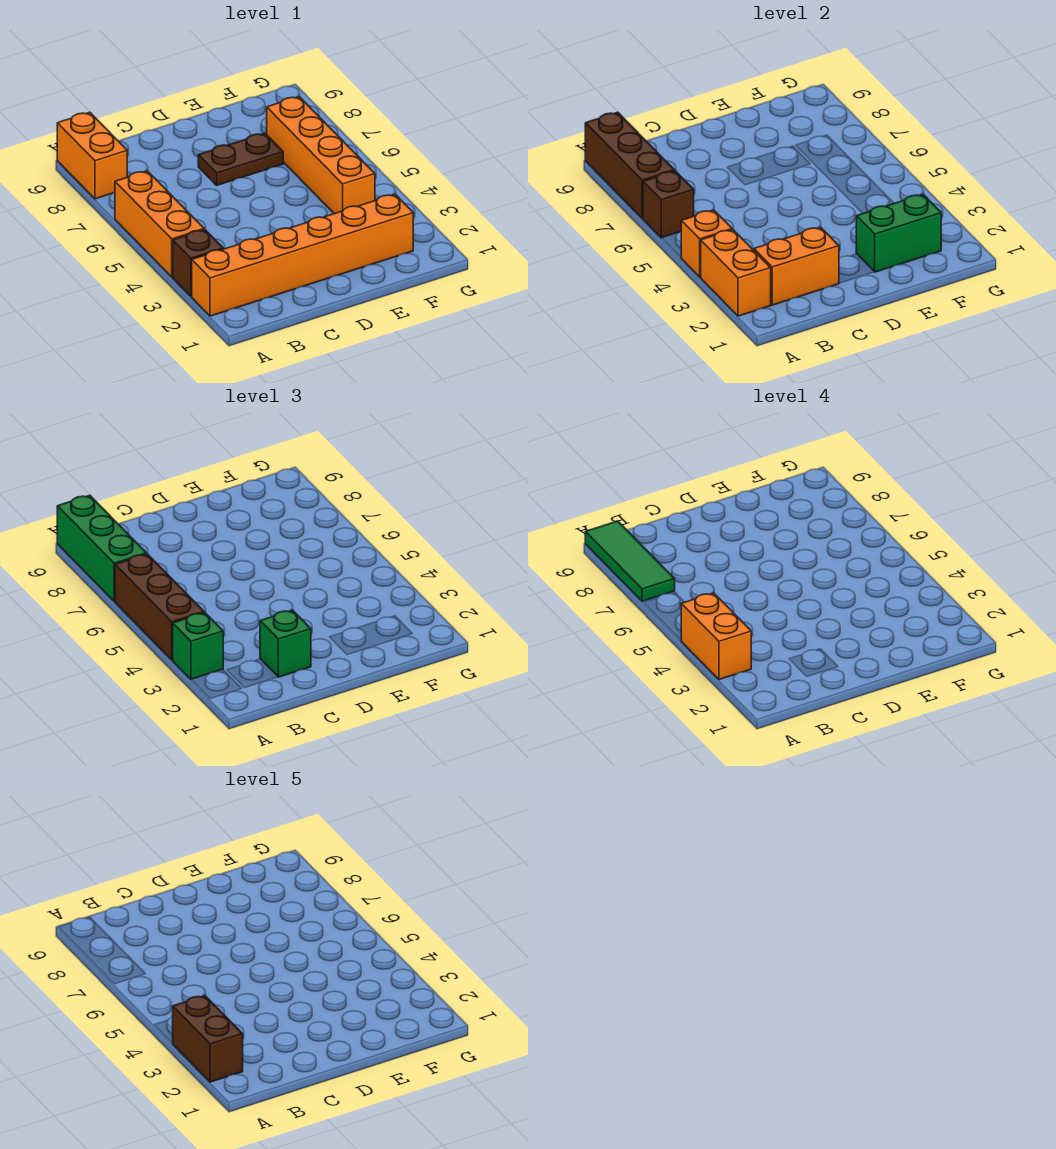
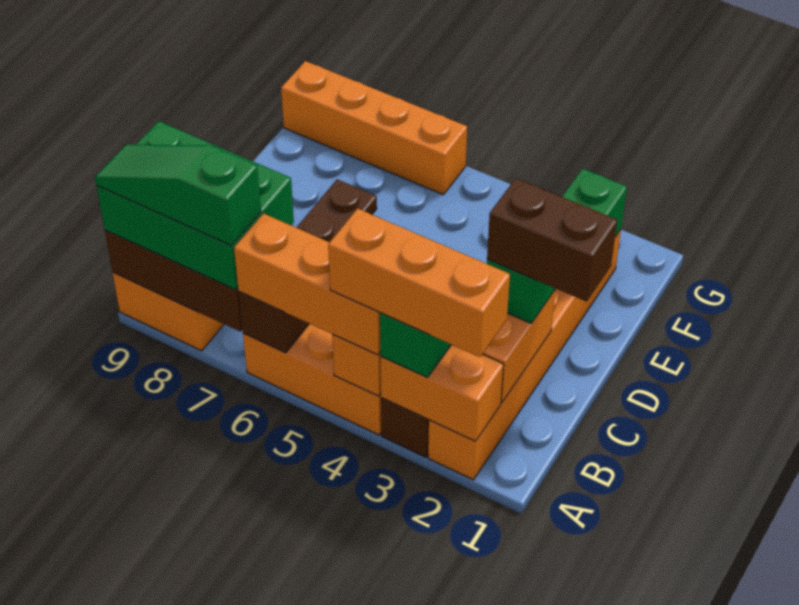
brown brick A2:A3 level 5 -> brown brick C1:C2 level 4
orange brick A3:A4 level 4 -> orange brick A2:A4 level 4
brown brick A4:A6 level 3 -> orange brick A4:A6 level 3
green brick A7:A9 level 3 -> green brick A7:B9 level 3
green tile A7:A9 level 4 -> green slope A7:A9 level 4 top 7
orange brick F4:F7 level 1 -> orange brick G6:G9 level 1

